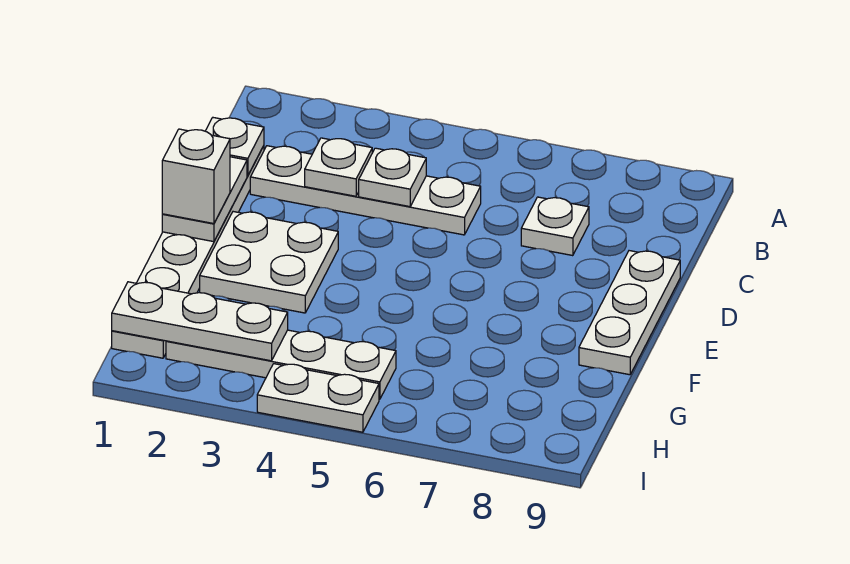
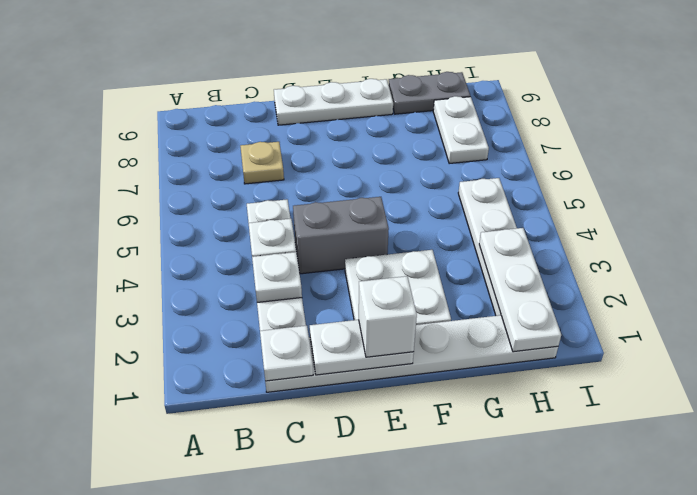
white plate C7 level 1 -> tan plate C7 level 1
none -> grey brick D4:E4 level 1
none -> grey plate G9:H9 level 1
white plate I4:I5 level 1 -> white plate H7:H8 level 1

